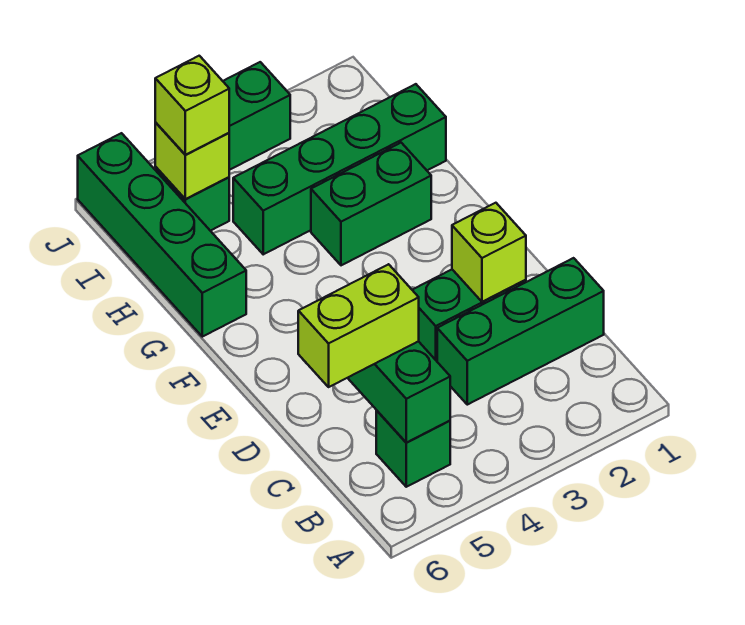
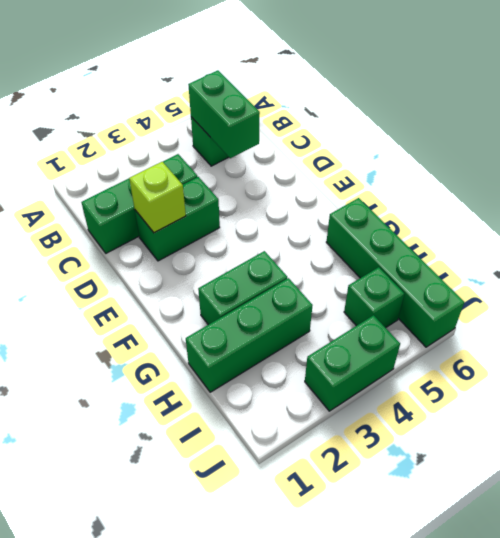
lime brick C5:C6 level 3 -> none
green brick H1:H4 level 1 -> green brick H1:H3 level 1
lime brick I5 level 2 -> none
lime brick I5 level 3 -> none

